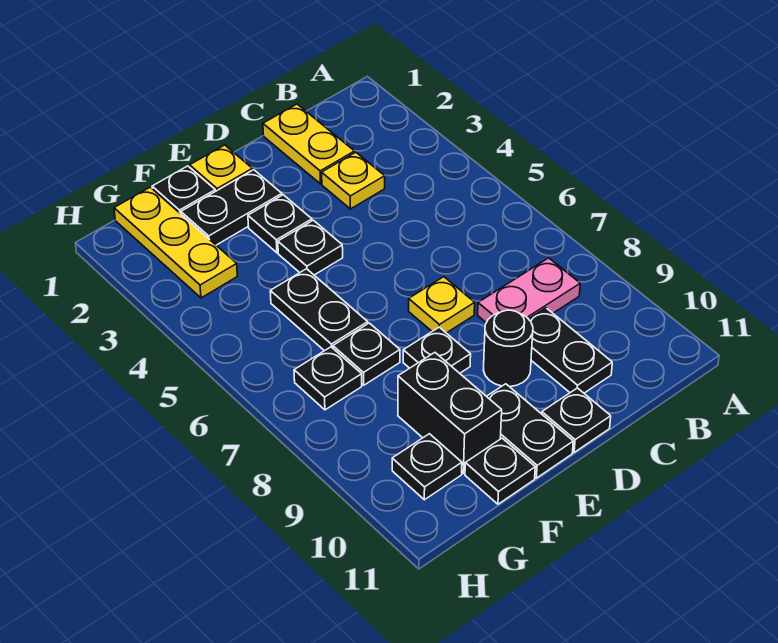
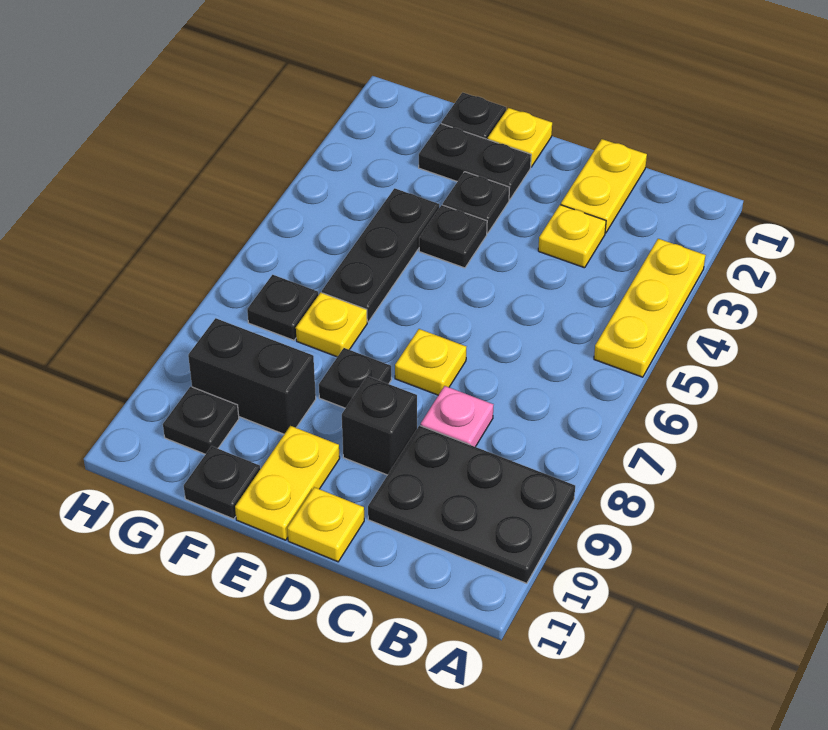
pink plate B8:C8 level 1 -> pink plate C8 level 1
black plate C9:C10 level 1 -> black plate A9:C10 level 1
black round brick D9 level 1 -> black brick D9 level 1
black plate D11 level 1 -> yellow plate D11 level 1
black plate E10:E11 level 1 -> yellow plate E10:E11 level 1
black plate F5:F6 level 1 -> black plate F4:F6 level 1
black plate F7 level 1 -> yellow plate F7 level 1
black brick F9:F10 level 1 -> black brick F9:G9 level 1
yellow plate G1:G3 level 1 -> yellow plate A3:A5 level 1

